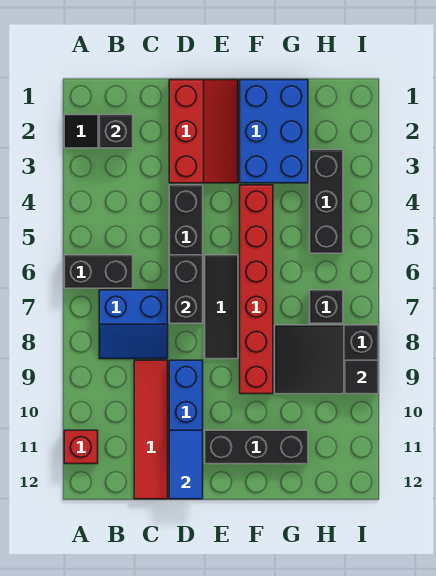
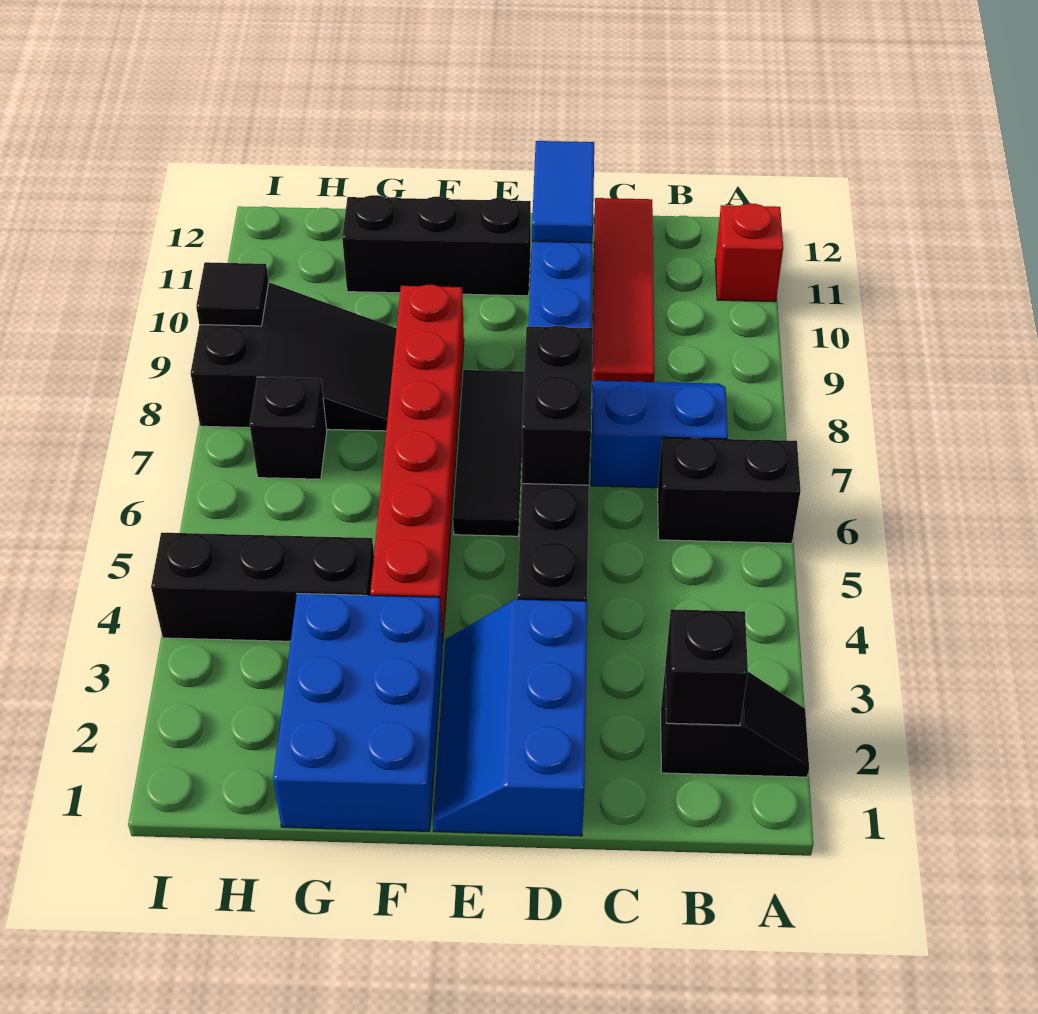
red slope D1:E3 level 1 top D -> blue slope D1:E3 level 1 top D
black brick H3:H5 level 1 -> black brick G4:I4 level 1

